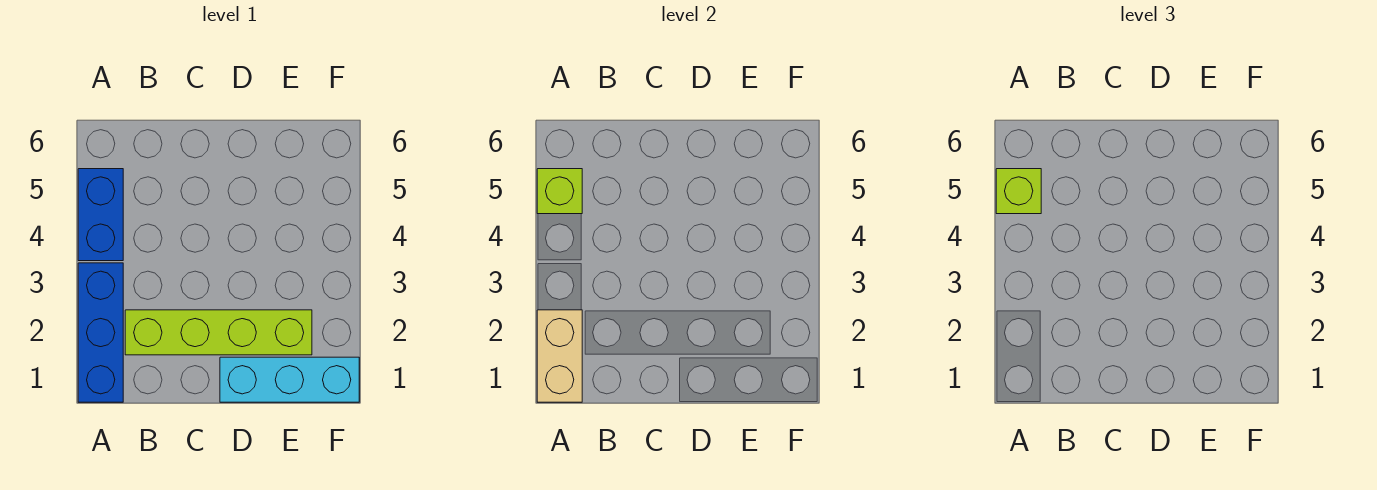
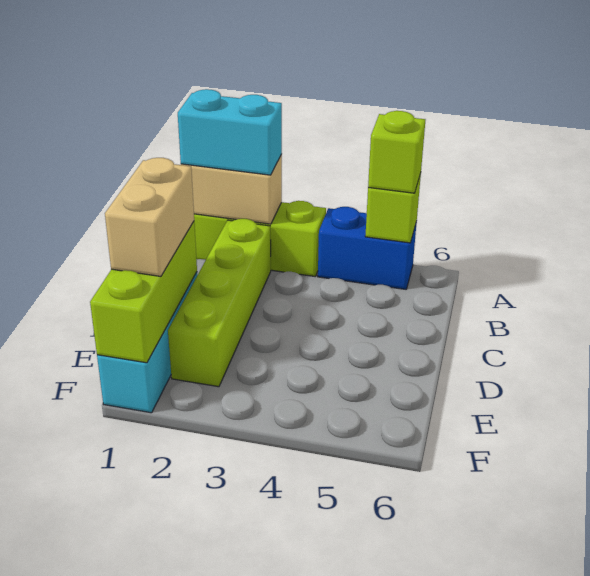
blue brick A1:A3 level 1 -> lime brick A1:A3 level 1
none -> cyan brick A1:A2 level 3
none -> lime brick D1:F1 level 2
none -> tan brick D1:E1 level 3

